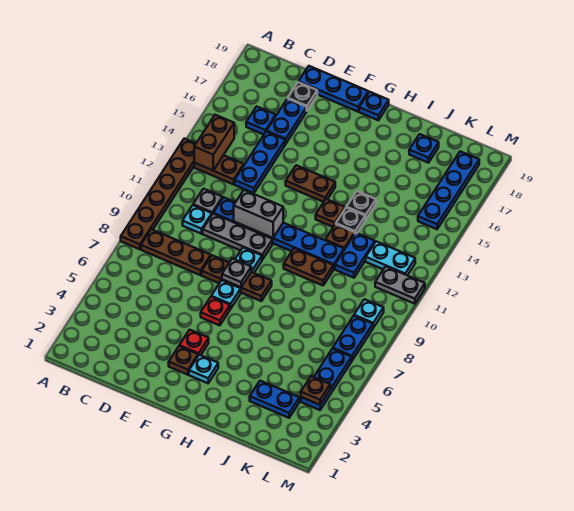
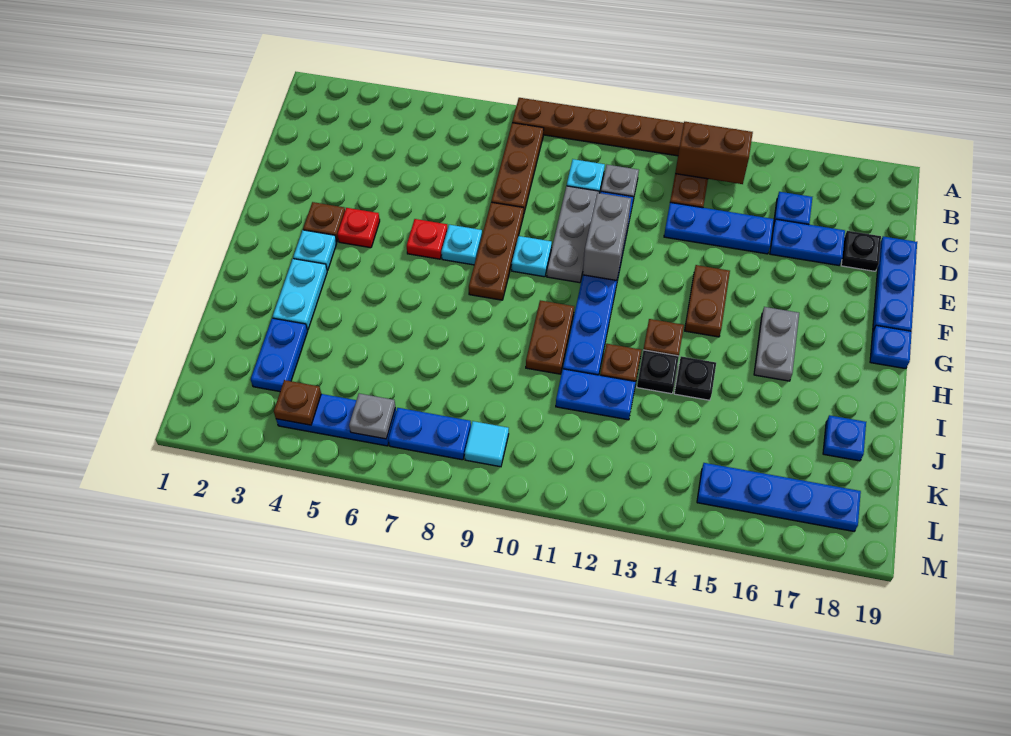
grey plate F8 level 2 -> grey plate L6 level 2
cyan plate K12:L12 level 1 -> cyan plate H3:I3 level 1
cyan plate L9 level 1 -> cyan tile L9 level 1
grey plate L11:M11 level 1 -> grey plate G16:H16 level 1

